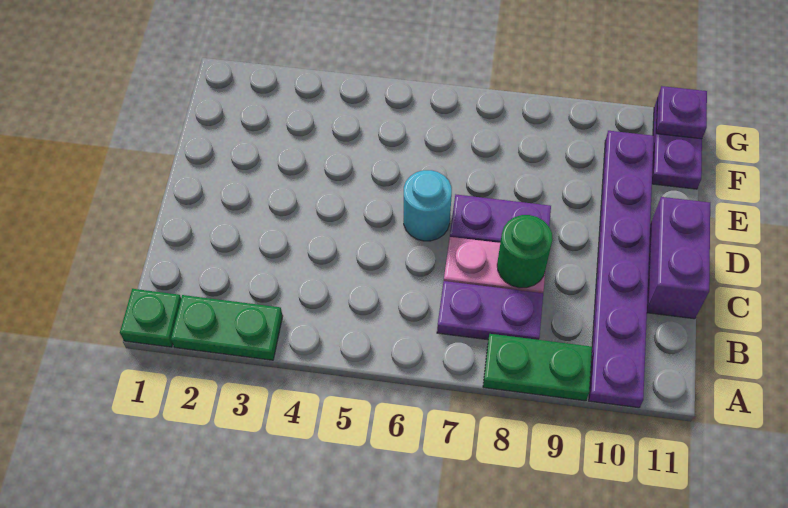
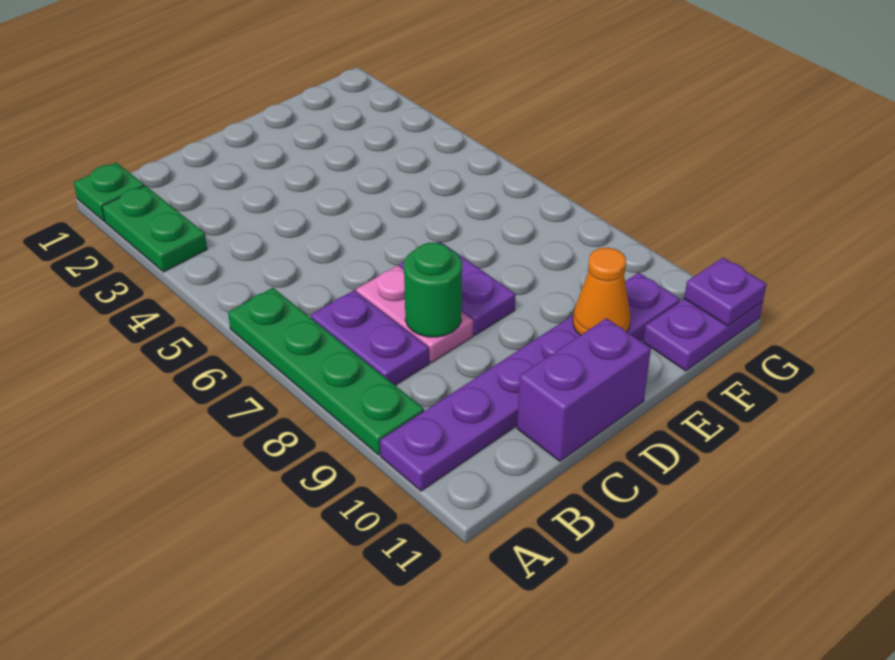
green plate A8:A9 level 1 -> green plate A6:A9 level 1
cyan round brick D6 level 1 -> none
none -> orange cone E10 level 2

